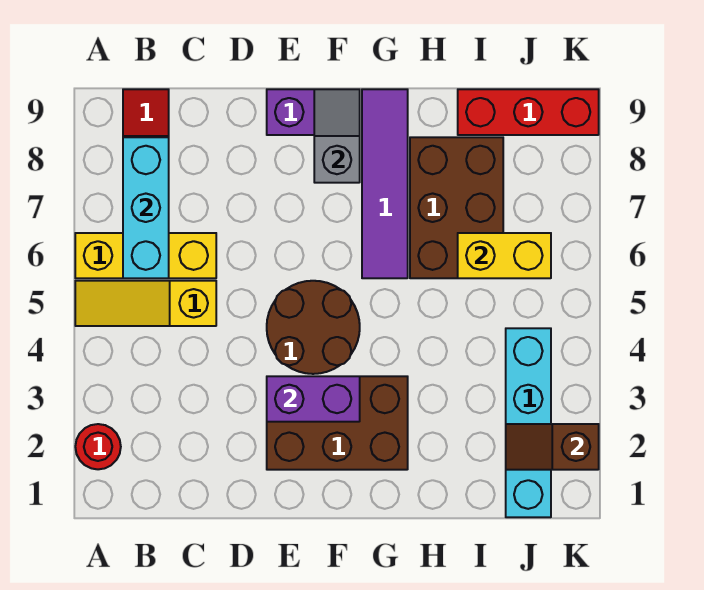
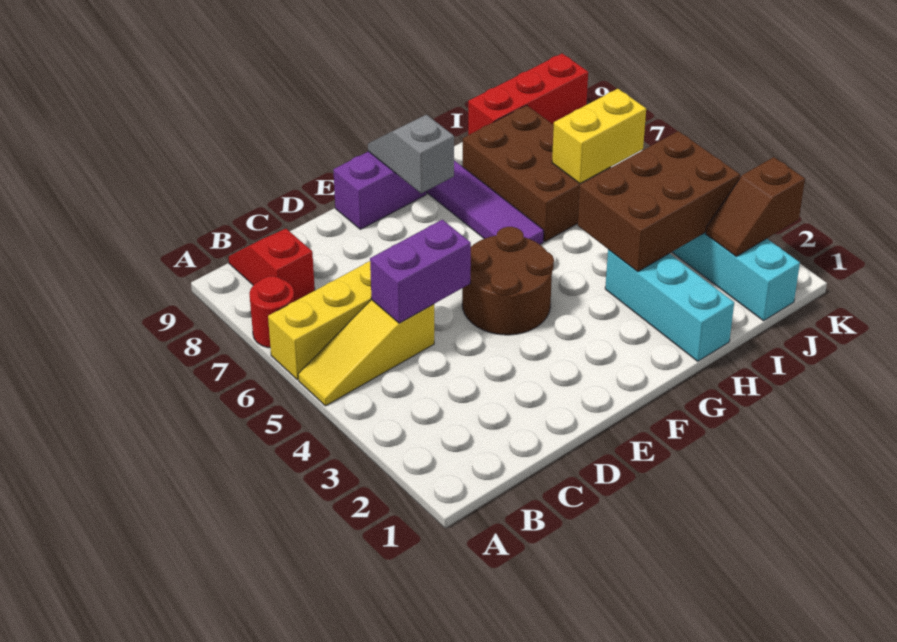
red round brick A2 level 1 -> red round brick A7 level 1
cyan brick B6:B8 level 2 -> cyan brick H1:H3 level 1
brown brick E2:G3 level 1 -> brown brick H3:J4 level 2
purple brick E3:F3 level 2 -> purple brick C5:D5 level 2

